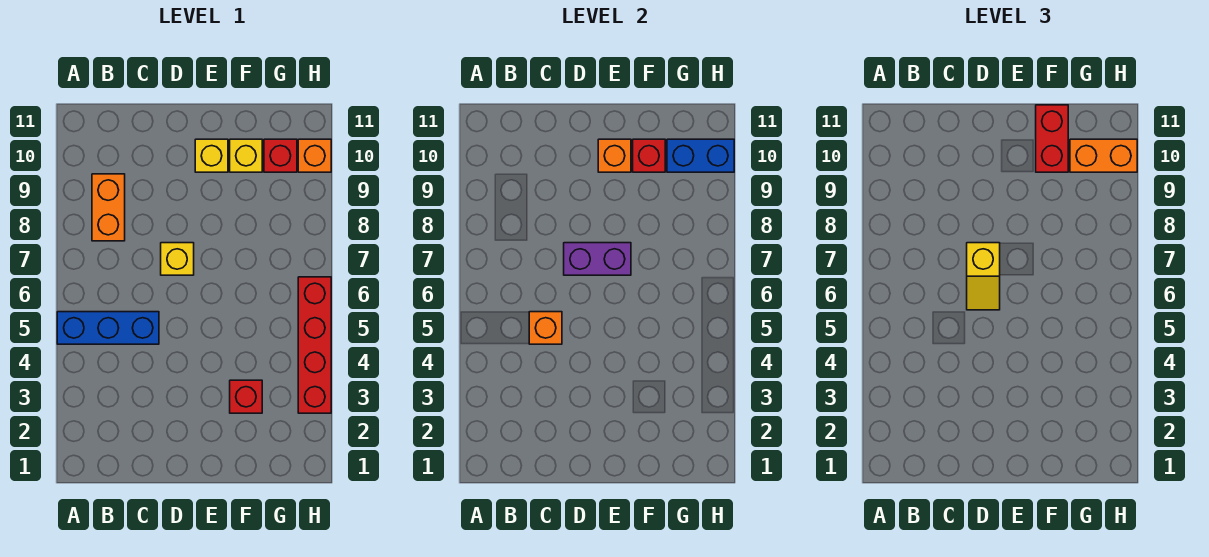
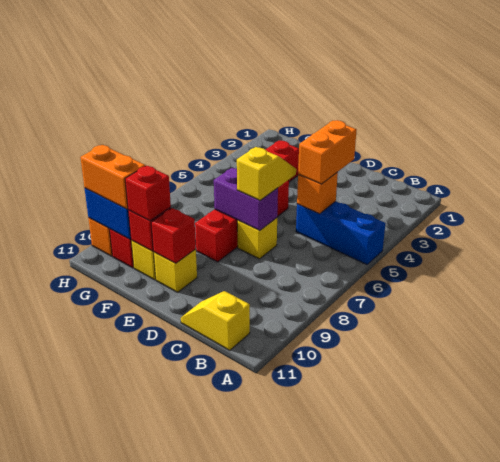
orange brick B8:B9 level 1 -> orange brick C4:C5 level 3
none -> yellow slope B11:C11 level 1 top B
orange brick E10 level 2 -> red brick E10 level 2
red brick F10:F11 level 3 -> red brick F10 level 3
red brick H3:H6 level 1 -> red brick E5:E8 level 1

